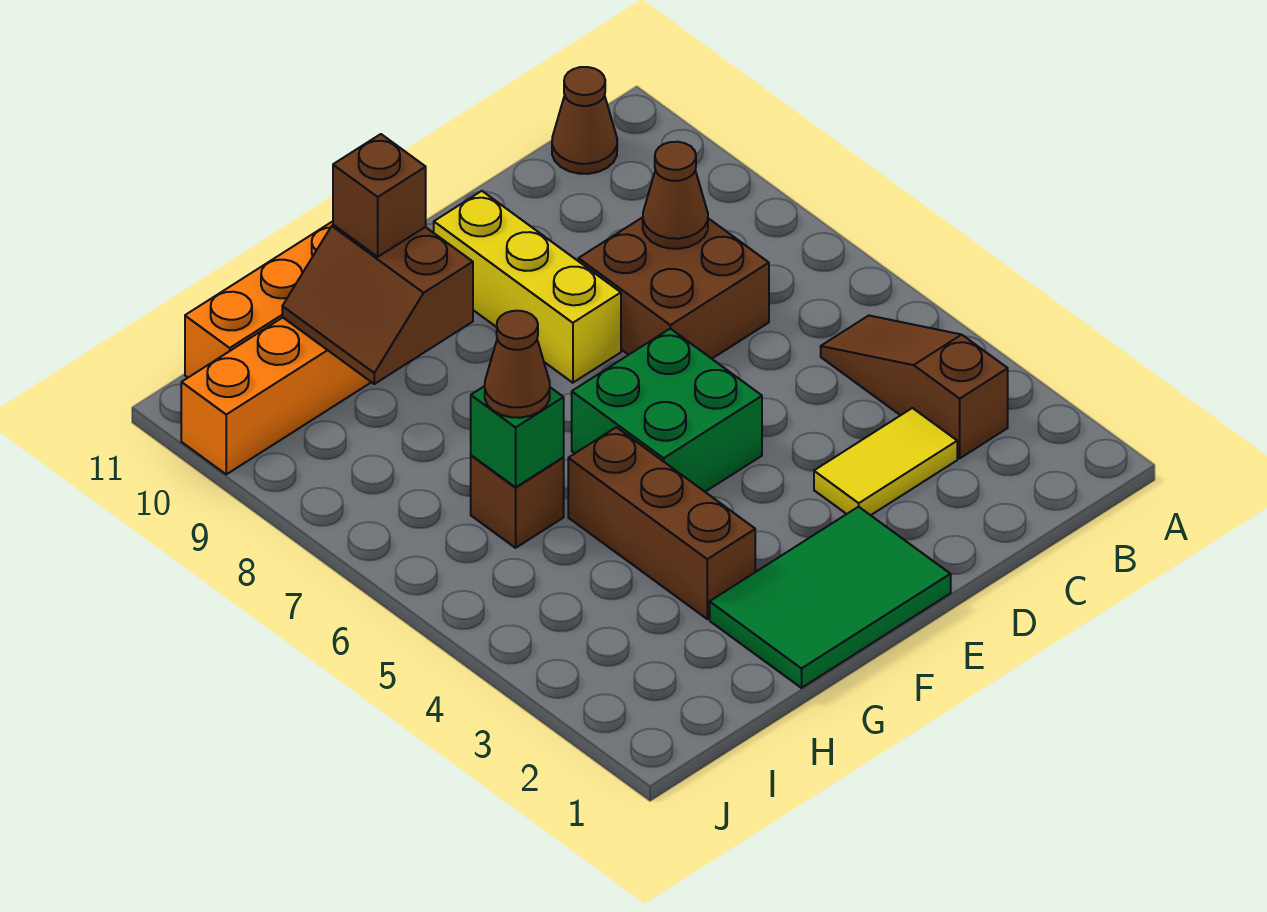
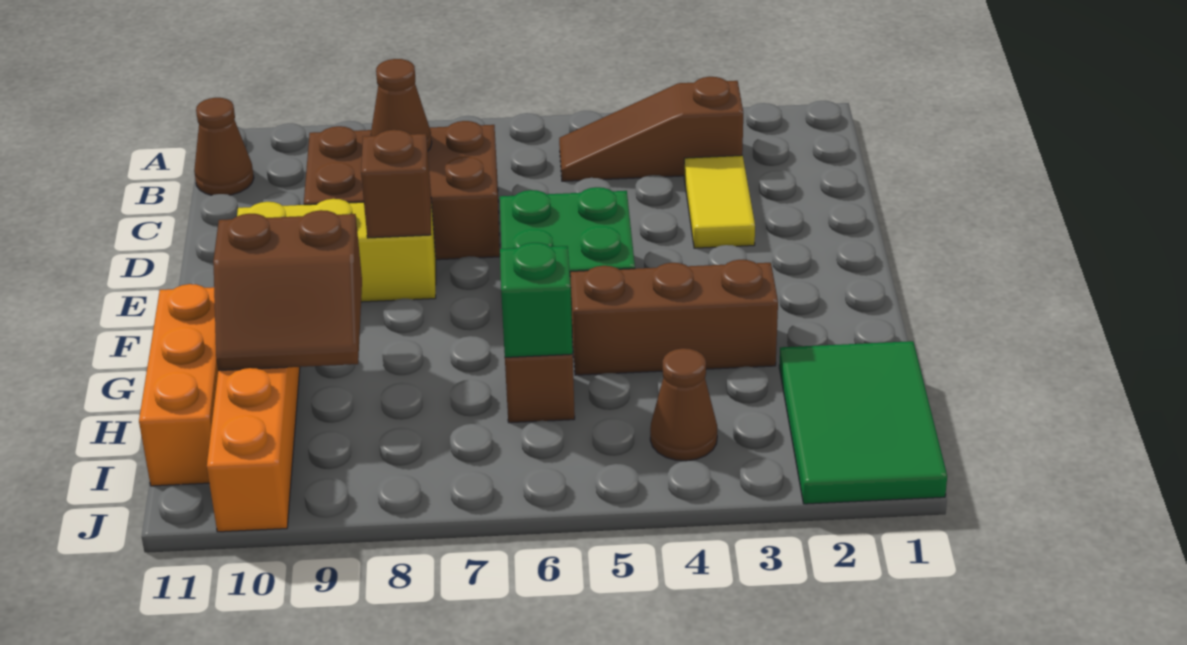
brown brick C7:D8 level 1 -> brown brick C7:D9 level 1
green tile E1:G2 level 1 -> green tile H1:J2 level 1
brown brick G10 level 3 -> brown brick E8 level 2
brown cone H6 level 3 -> brown cone I4 level 1

